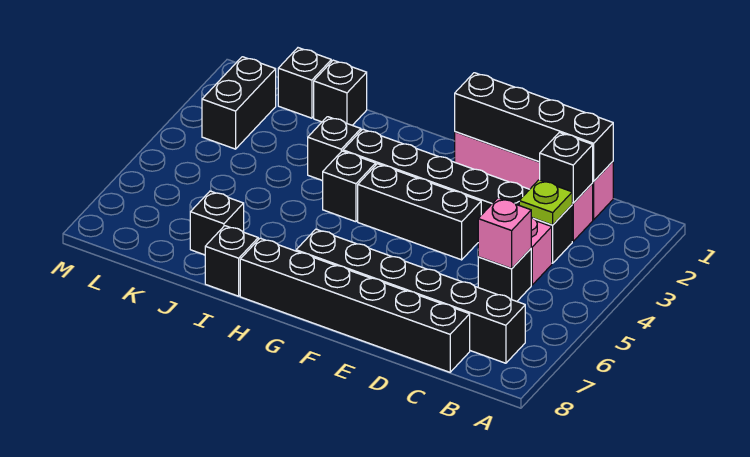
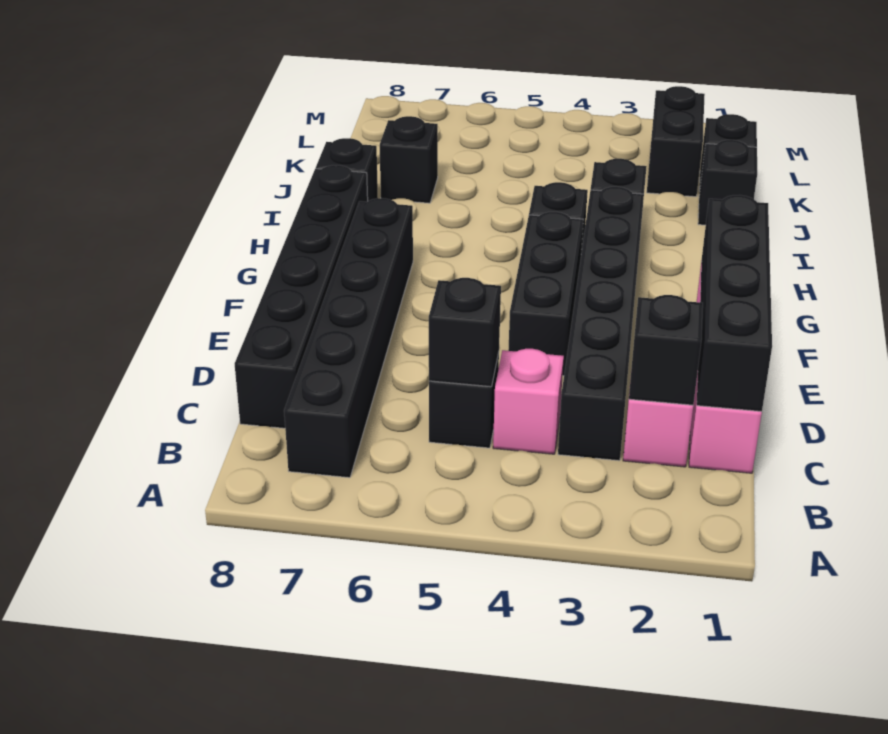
lime plate C3 level 2 -> none
pink brick C5 level 2 -> black brick C5 level 2
black brick L2:L3 level 1 -> black brick K2:L2 level 1

